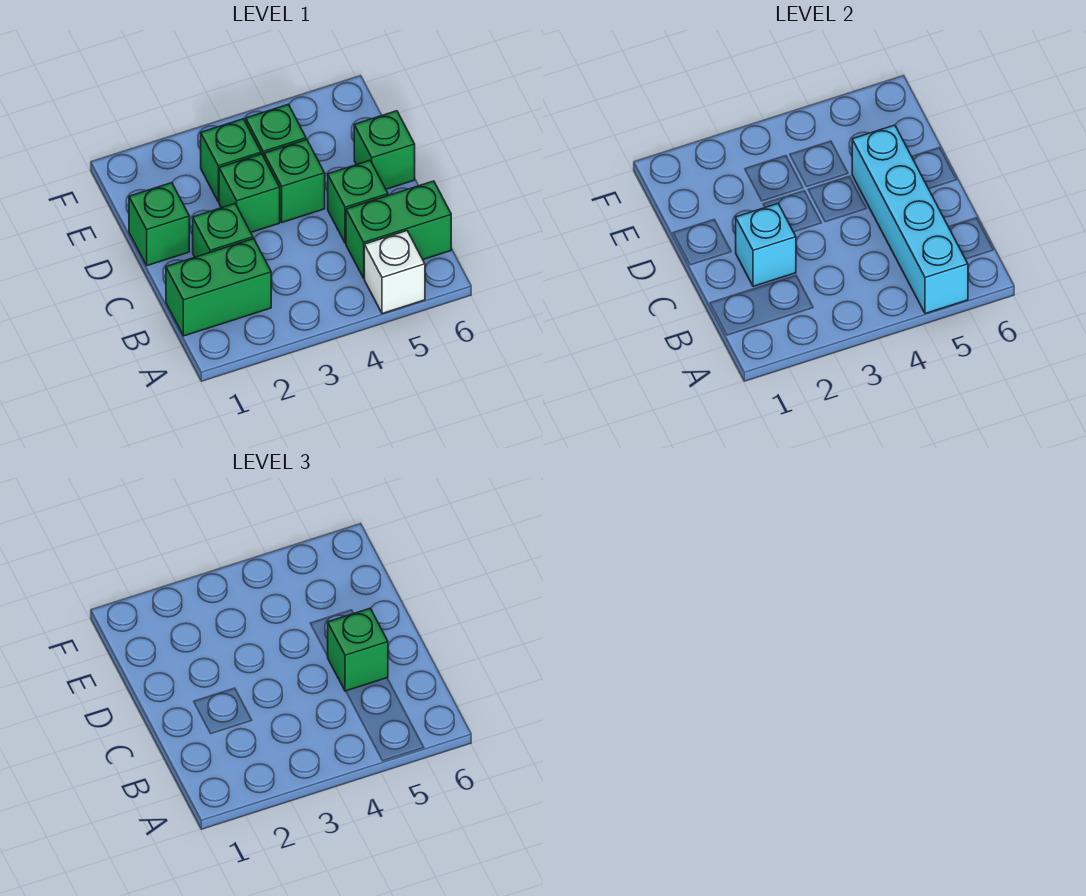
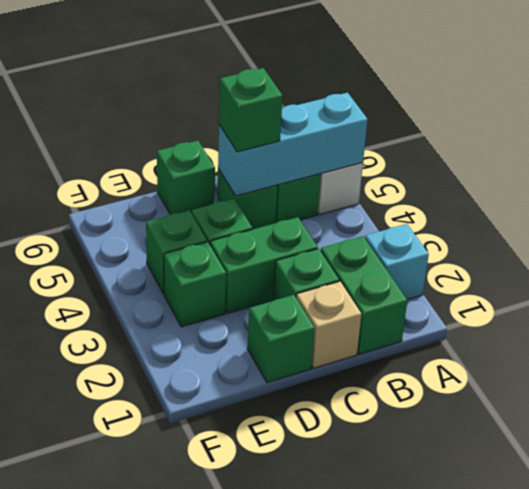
cyan brick A5:D5 level 2 -> cyan brick A5:C5 level 2
none -> tan brick C1 level 1
cyan brick C2 level 2 -> cyan brick A2 level 1
green brick D3 level 1 -> green brick C3:D3 level 1

